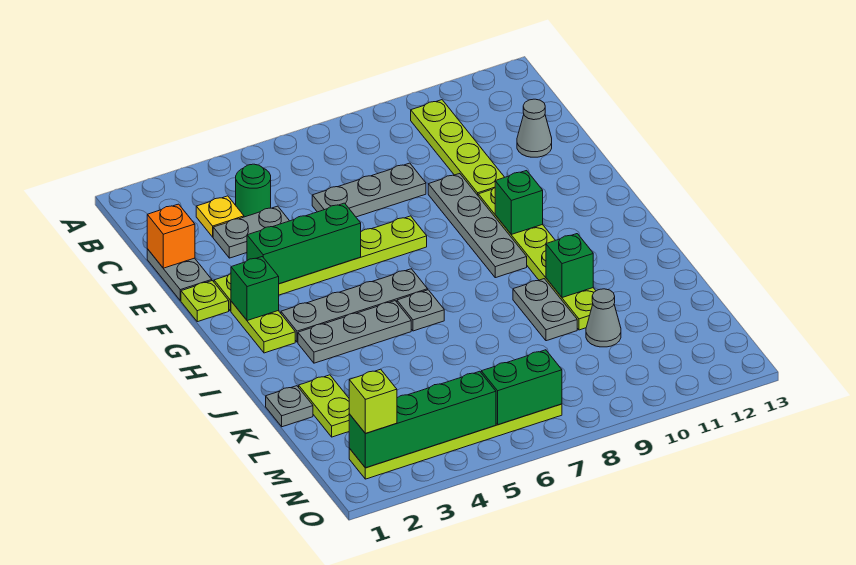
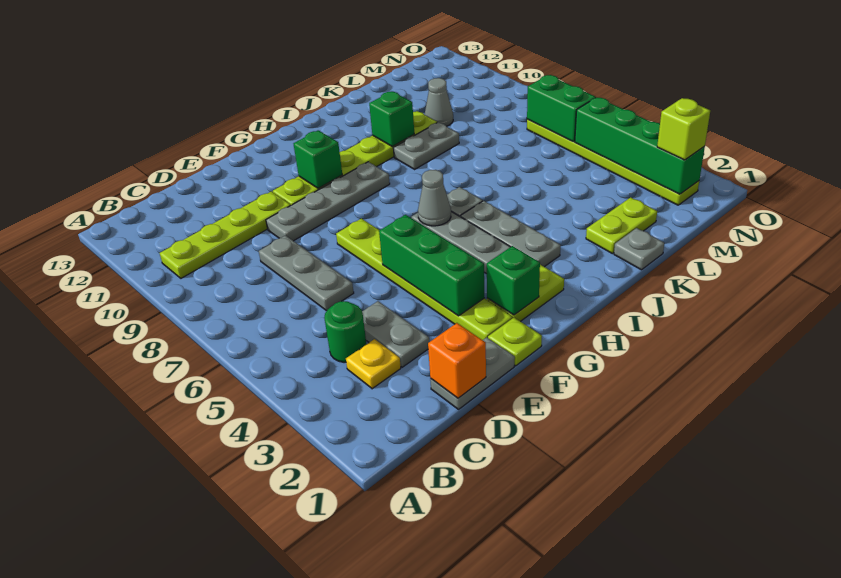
grey cone D12 level 1 -> grey cone H6 level 2

